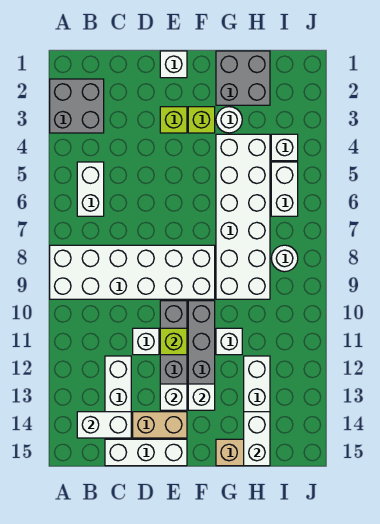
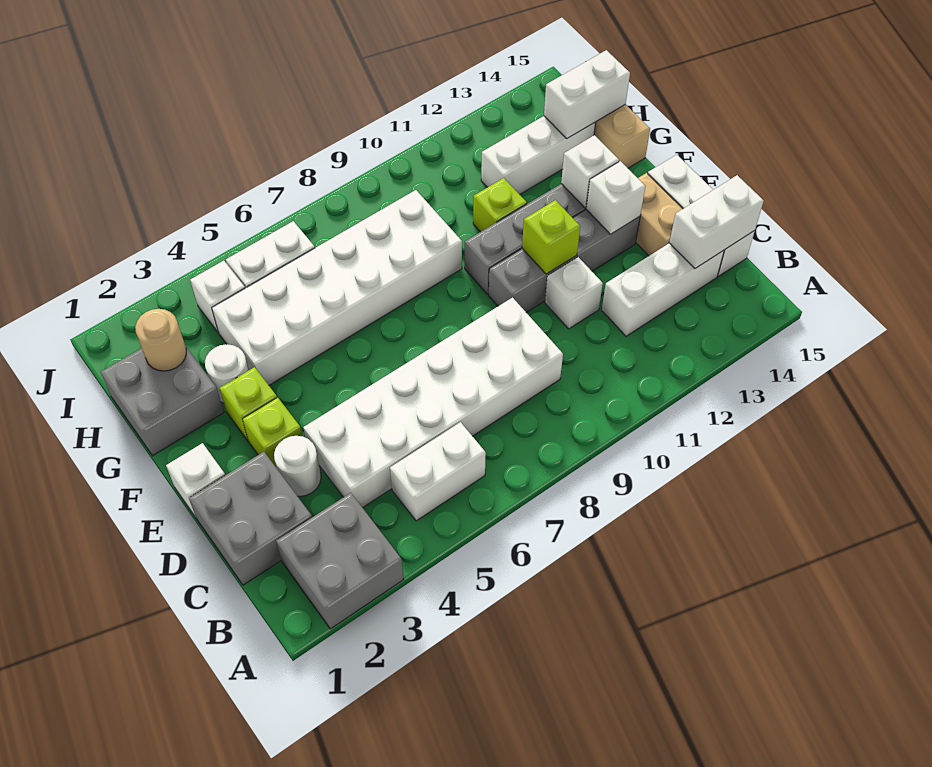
white brick A8:F9 level 1 -> white brick C4:D9 level 1
white brick B14:C14 level 2 -> white brick C14:C15 level 2
none -> grey brick C1:D2 level 1
white brick G11 level 1 -> lime brick G11 level 1
none -> tan round brick H2 level 2
white round brick I8 level 1 -> white round brick D3 level 1

